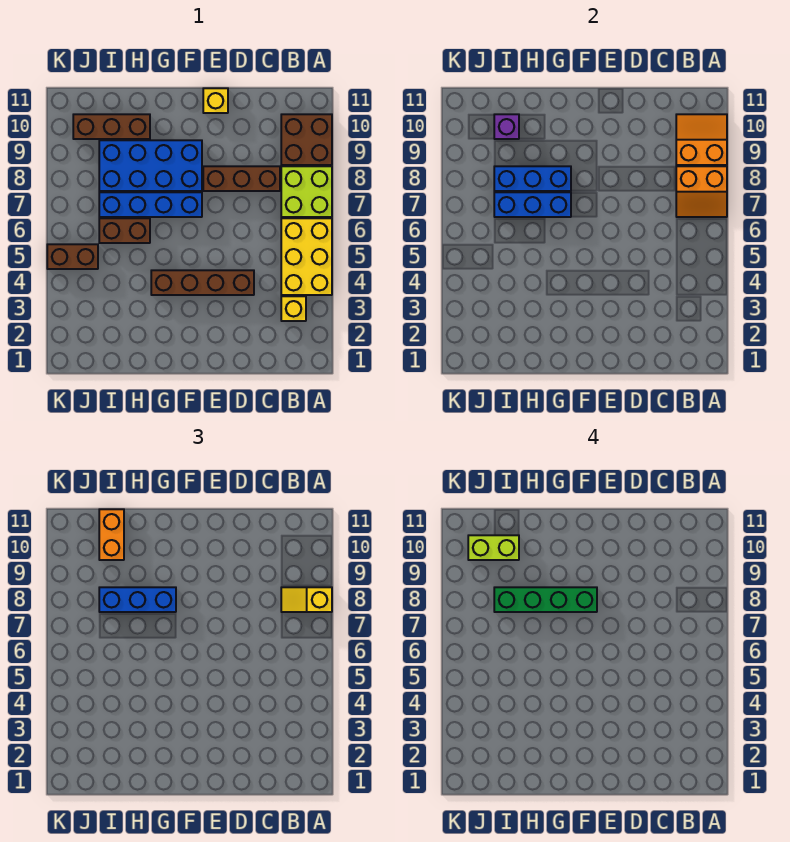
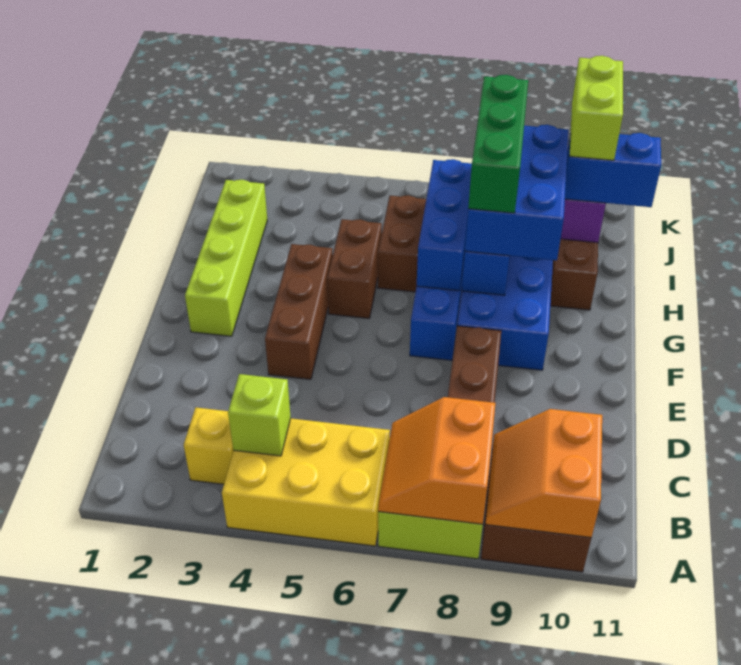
yellow slope A8:B8 level 3 top A -> none
orange slope A9:B10 level 2 top 9 -> orange slope A9:B10 level 2 top 10
none -> lime brick B4 level 2
brown brick D4:G4 level 1 -> brown brick E4:G4 level 1
yellow brick E11 level 1 -> none
none -> lime brick F2:I2 level 1
green brick F8:I8 level 4 -> green brick G8:I8 level 4
blue brick G8:I8 level 3 -> blue brick G8:I9 level 3
orange brick I10:I11 level 3 -> blue brick I10:I11 level 3
brown brick J5:K5 level 1 -> brown brick G5:H5 level 1

